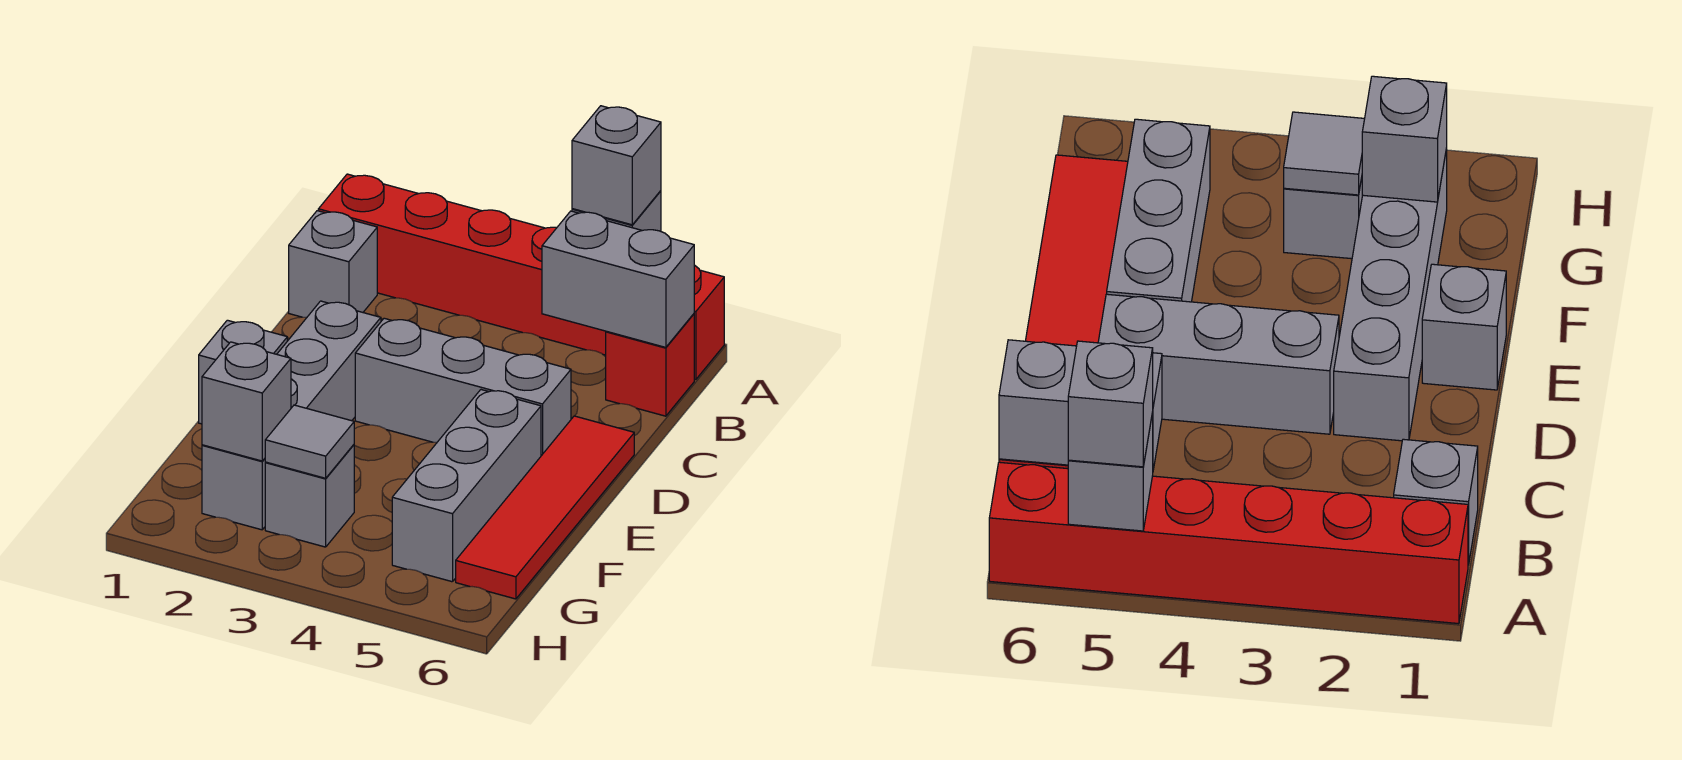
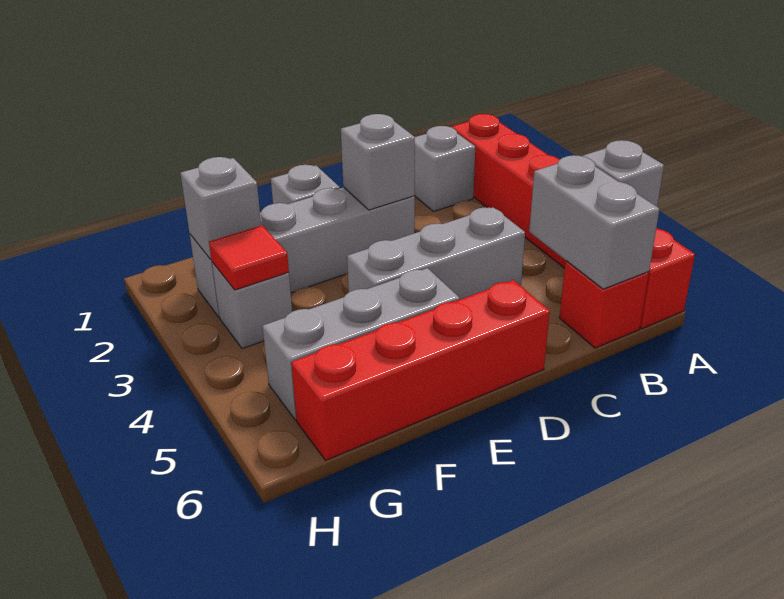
grey brick A5 level 3 -> grey brick D2 level 2
grey brick D3:D5 level 1 -> grey brick C4:E4 level 1
red tile D6:G6 level 1 -> red brick D6:G6 level 1
grey tile G3 level 2 -> red tile G3 level 2

